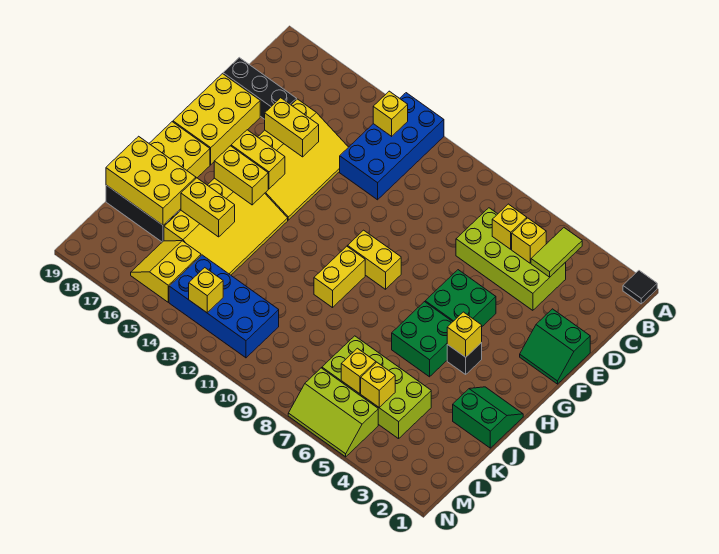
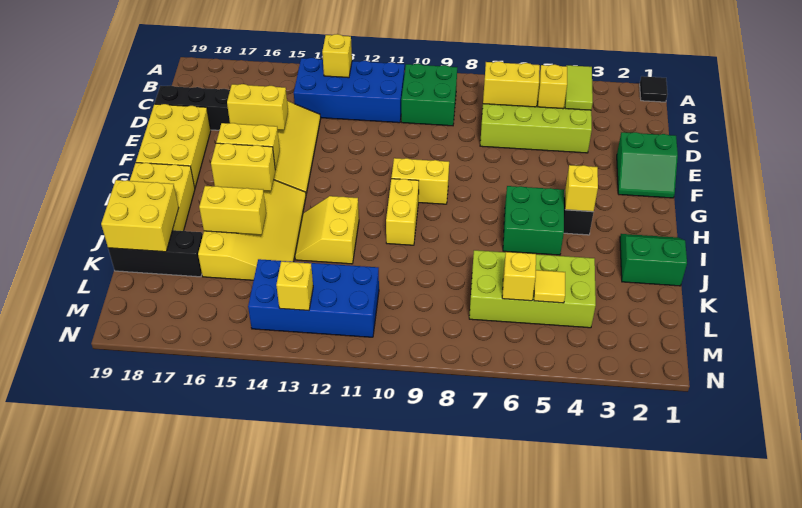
blue brick A12:D13 level 1 -> blue brick B11:C14 level 1
yellow brick C6 level 2 -> yellow brick C6:C7 level 2
green brick F5:G6 level 1 -> green brick B9:C10 level 1
yellow brick J17:K19 level 2 -> yellow brick J18:K19 level 2
yellow brick L5 level 2 -> yellow tile L5 level 2
yellow slope L15:M16 level 1 top 15 -> yellow slope I12:J13 level 1 top 12
lime slope M5:N7 level 1 top M -> none

